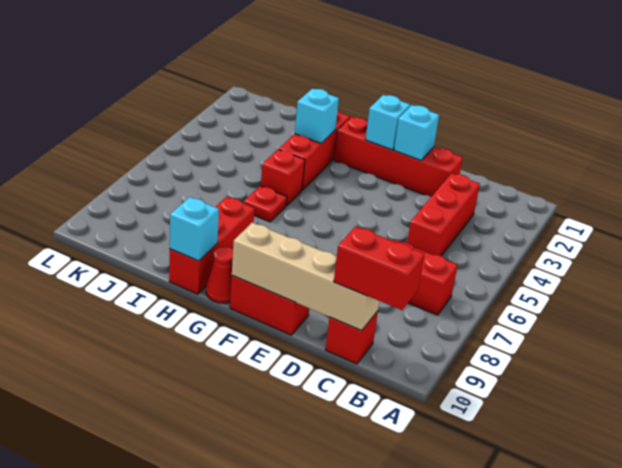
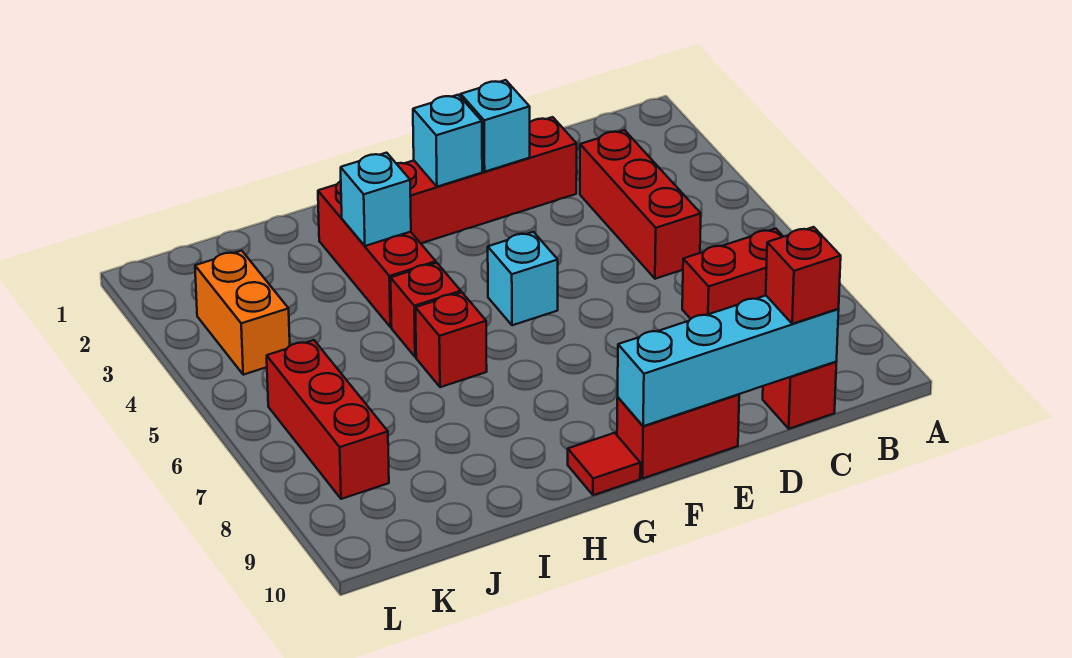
red brick B10:C10 level 3 -> red brick C10 level 3
tan brick C10:F10 level 2 -> cyan brick C10:F10 level 2
red cone G10 level 1 -> red tile G10 level 1
red plate H6 level 1 -> red brick H6 level 1
red brick H8:H10 level 1 -> red brick K6:K8 level 1
cyan brick H10 level 2 -> cyan brick F5 level 1
none -> orange brick K3:K4 level 1

